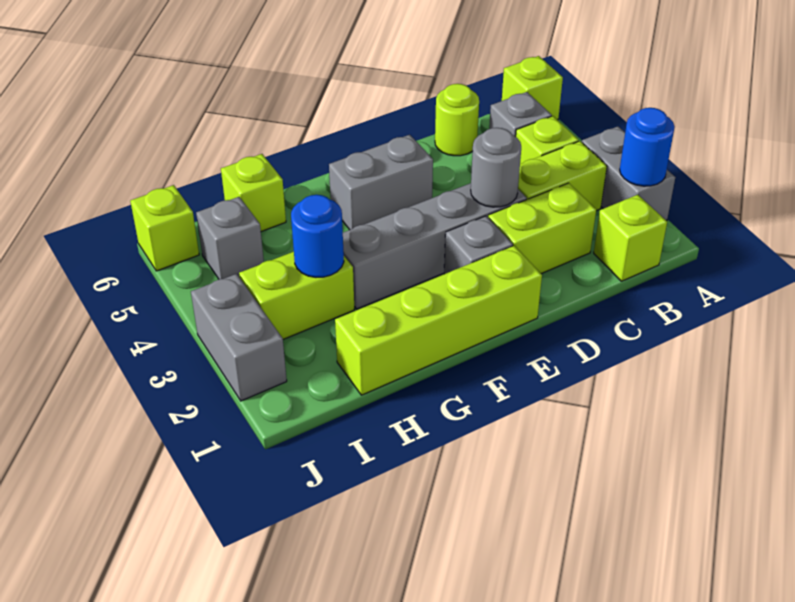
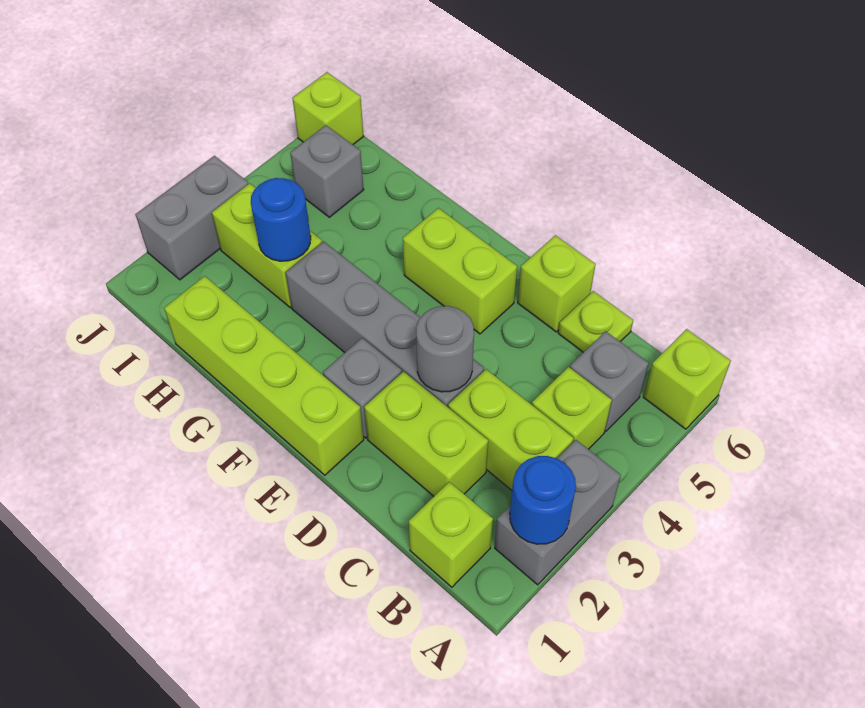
lime round brick C6 level 1 -> lime plate C6 level 1
grey brick E5:F5 level 1 -> lime brick E5:F5 level 1
lime brick H6 level 1 -> lime brick D6 level 1

